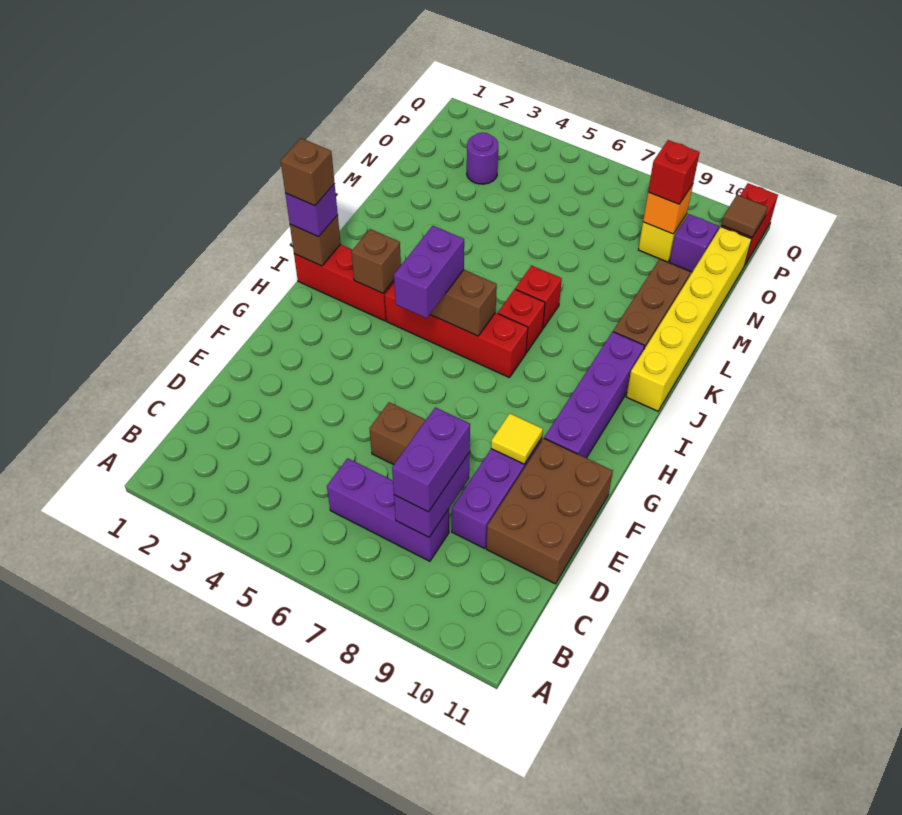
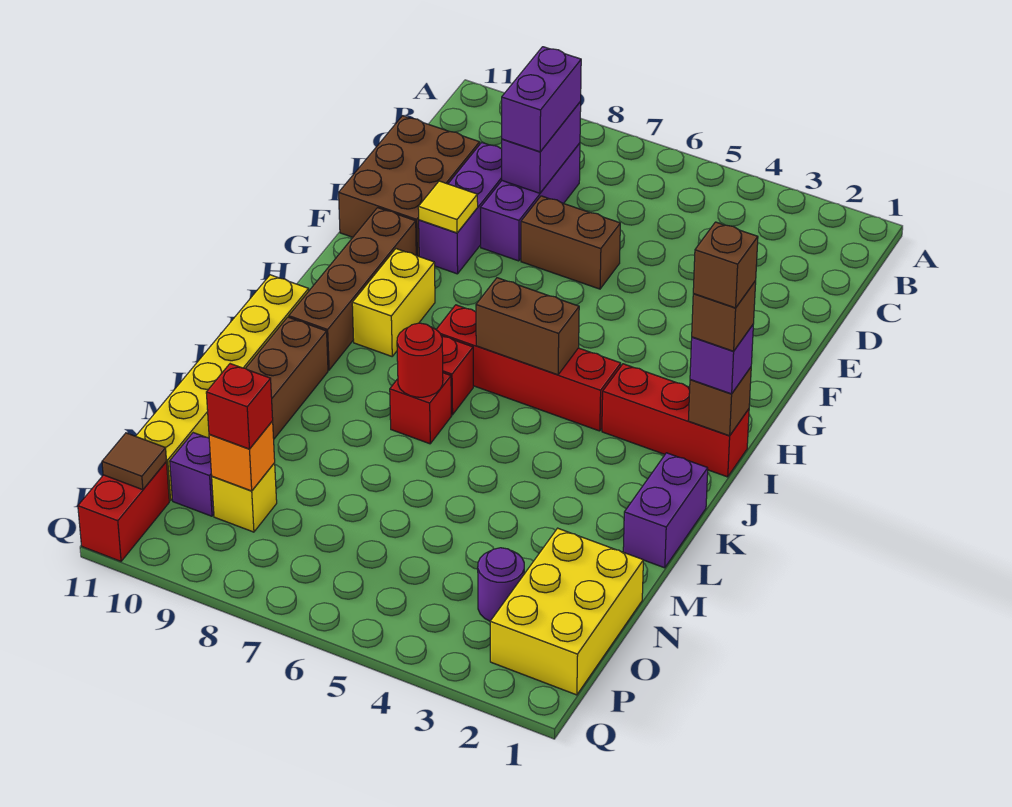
purple brick C6:C8 level 1 -> purple brick C8:E8 level 1
purple brick G10:J10 level 1 -> brown brick G10:J10 level 1
purple brick H5:I5 level 3 -> purple brick K1:L1 level 1
none -> yellow brick H9:I9 level 1
brown brick I3 level 2 -> brown brick I1 level 5
none -> red round brick K7 level 2
none -> yellow brick N1:P2 level 1

